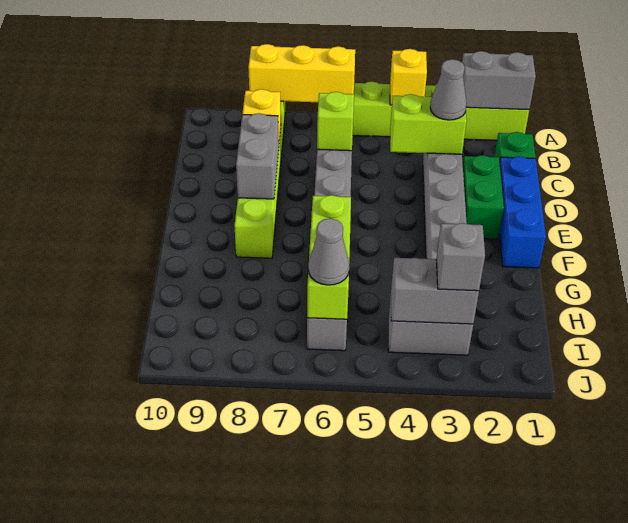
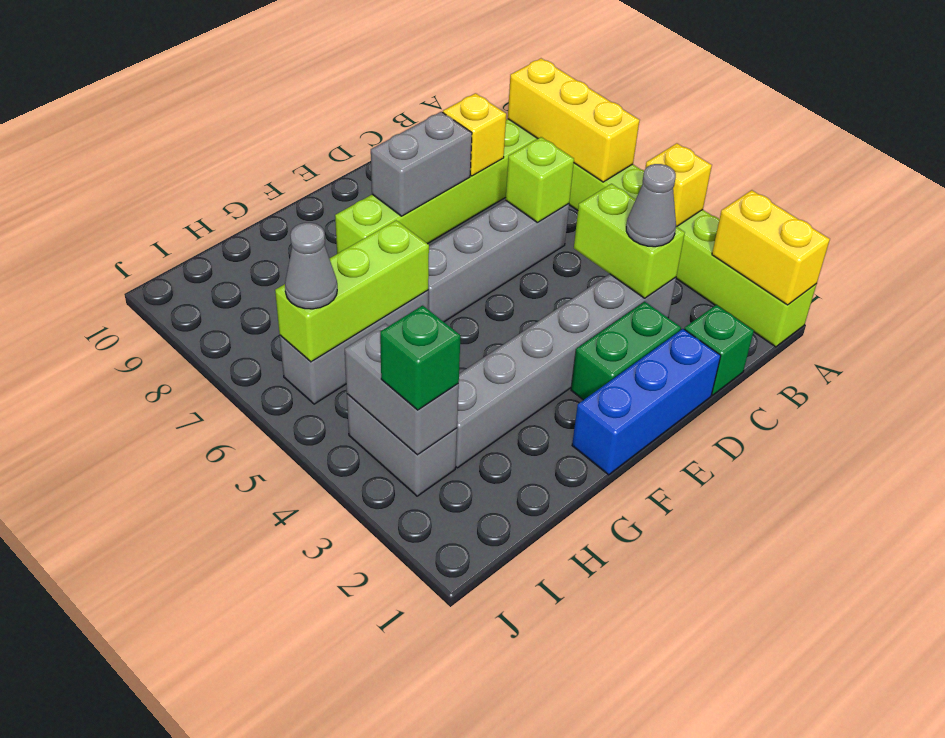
grey brick A1:A2 level 2 -> yellow brick A1:A2 level 2
grey brick I3 level 3 -> green brick I3 level 3

